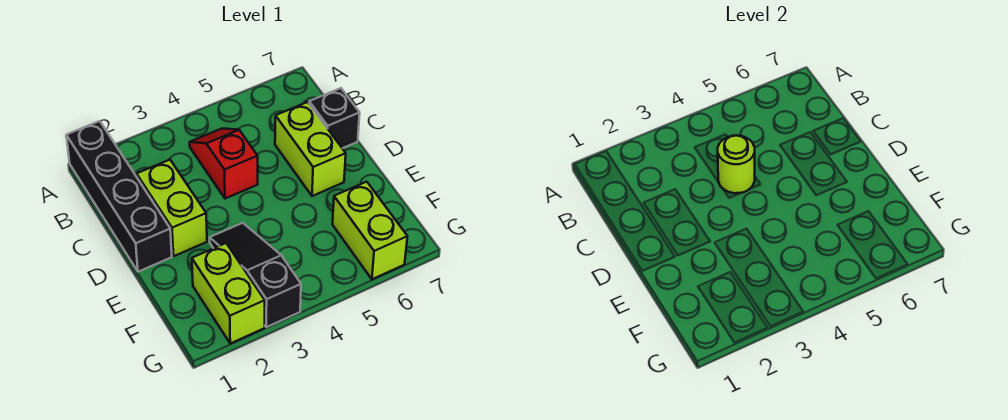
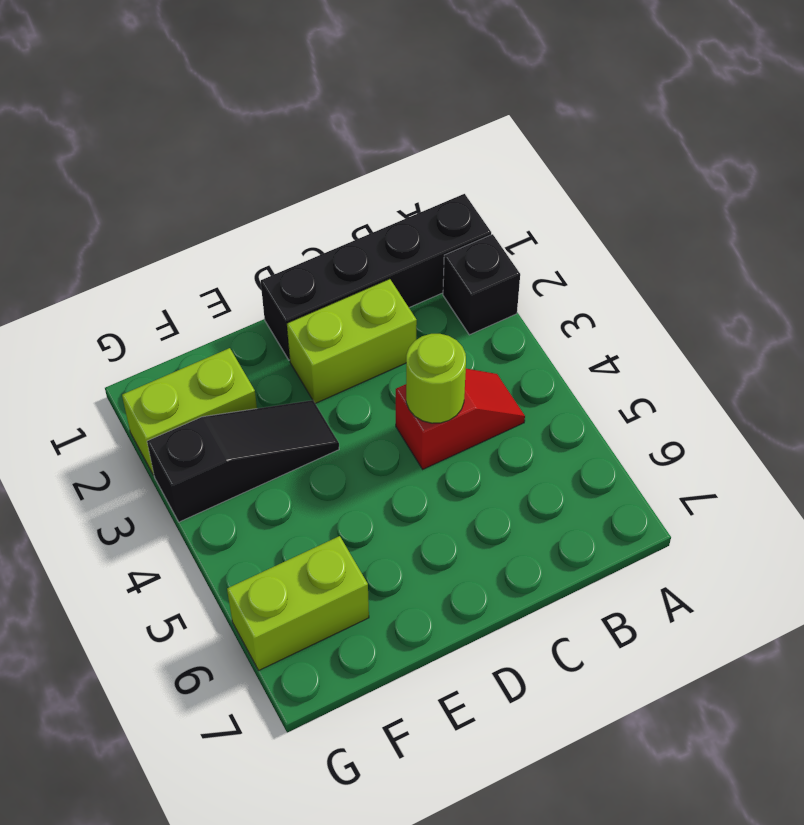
lime brick C6:D6 level 1 -> none
black brick C7 level 1 -> black brick A2 level 1

